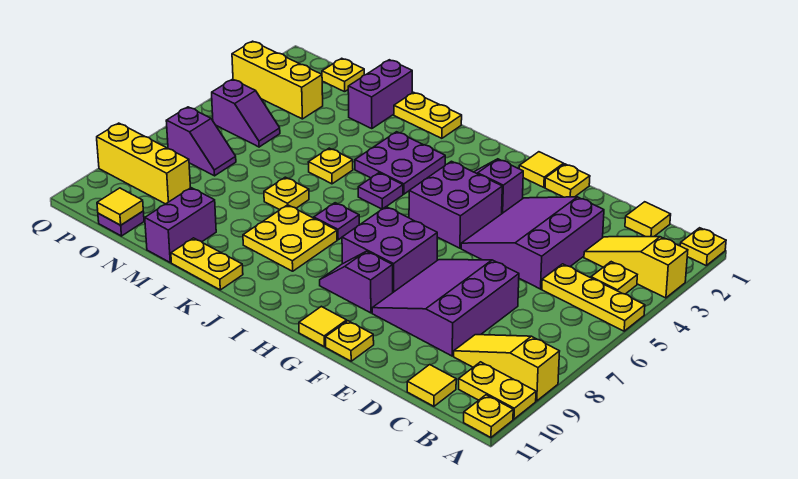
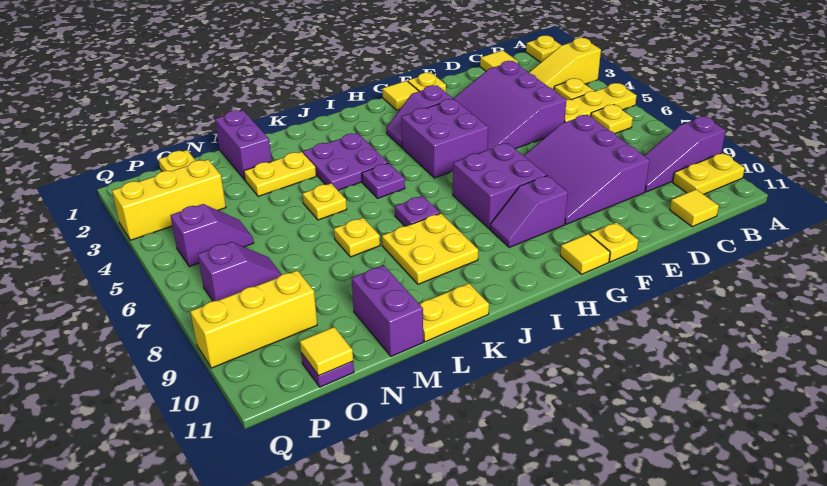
yellow slope A9:C9 level 1 top A -> purple slope A9:C9 level 1 top A
yellow plate A11 level 1 -> yellow plate B6 level 1
yellow plate K1:L1 level 1 -> yellow plate L3:M3 level 1

